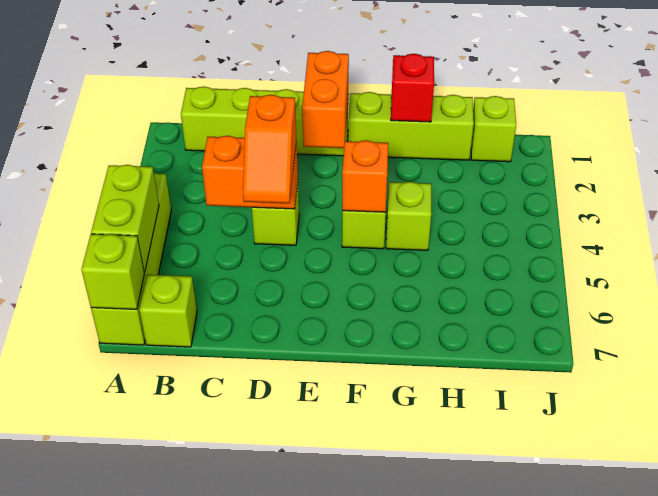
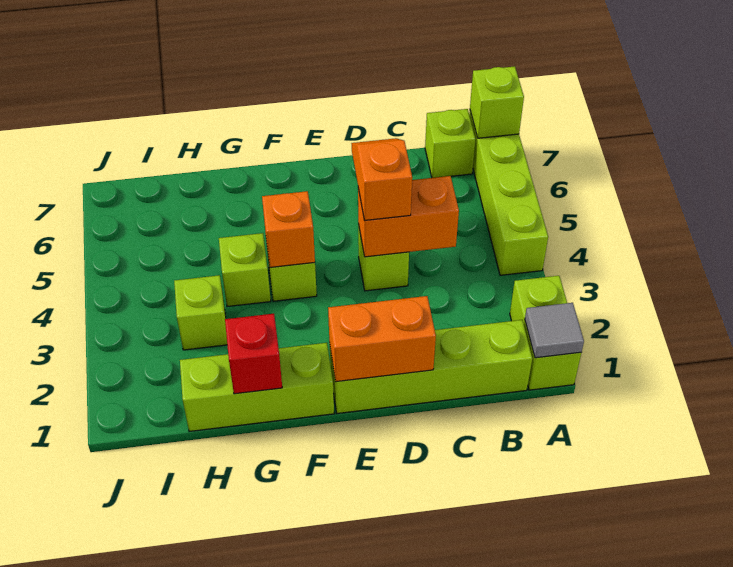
none -> grey tile A1 level 2
lime brick A5:A6 level 2 -> lime brick A1:A2 level 1
orange brick E1:E2 level 2 -> orange brick D1:E1 level 2
lime brick I1 level 1 -> lime brick H3 level 1

